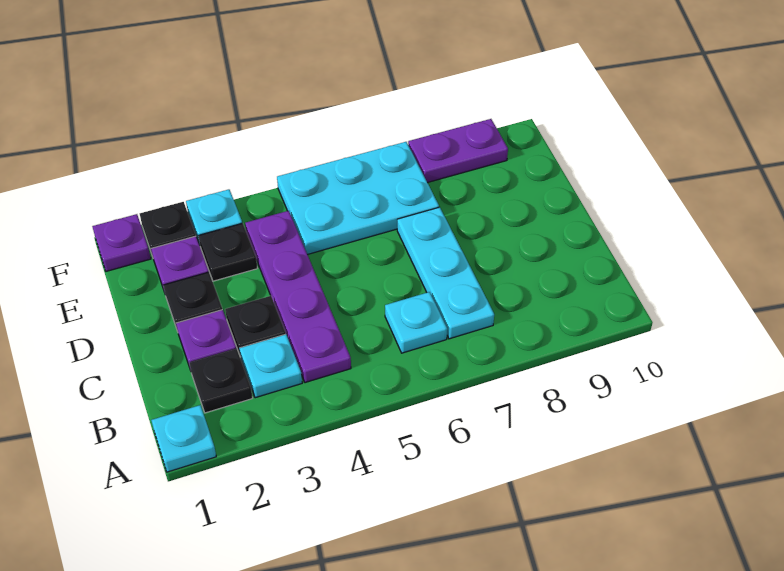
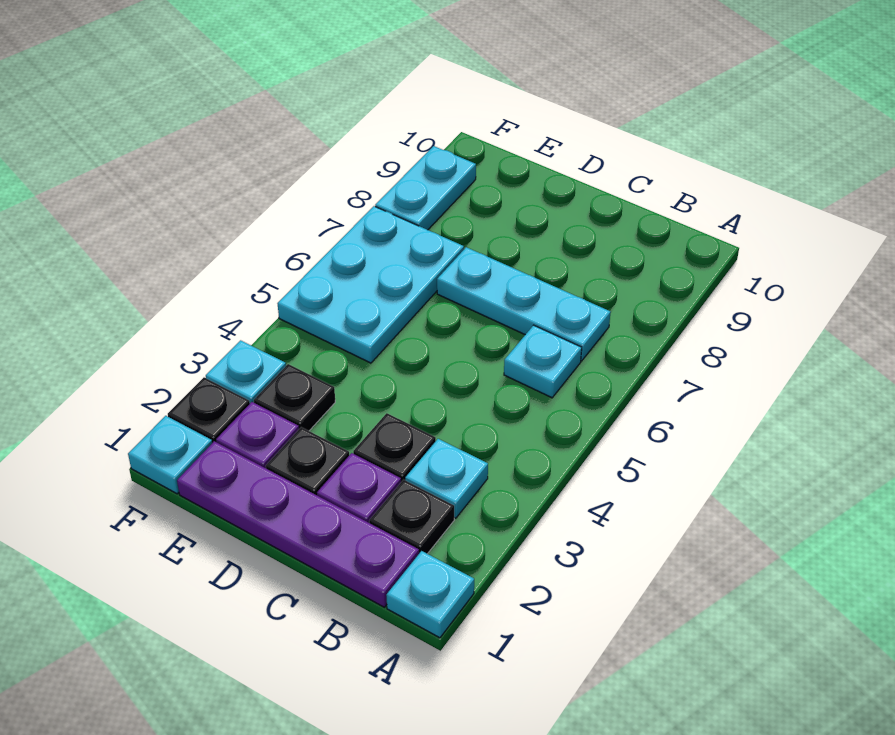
purple plate B4:E4 level 1 -> purple plate B1:E1 level 1
purple plate F1 level 1 -> cyan plate F1 level 1
purple plate F8:F9 level 1 -> cyan plate F8:F9 level 1

